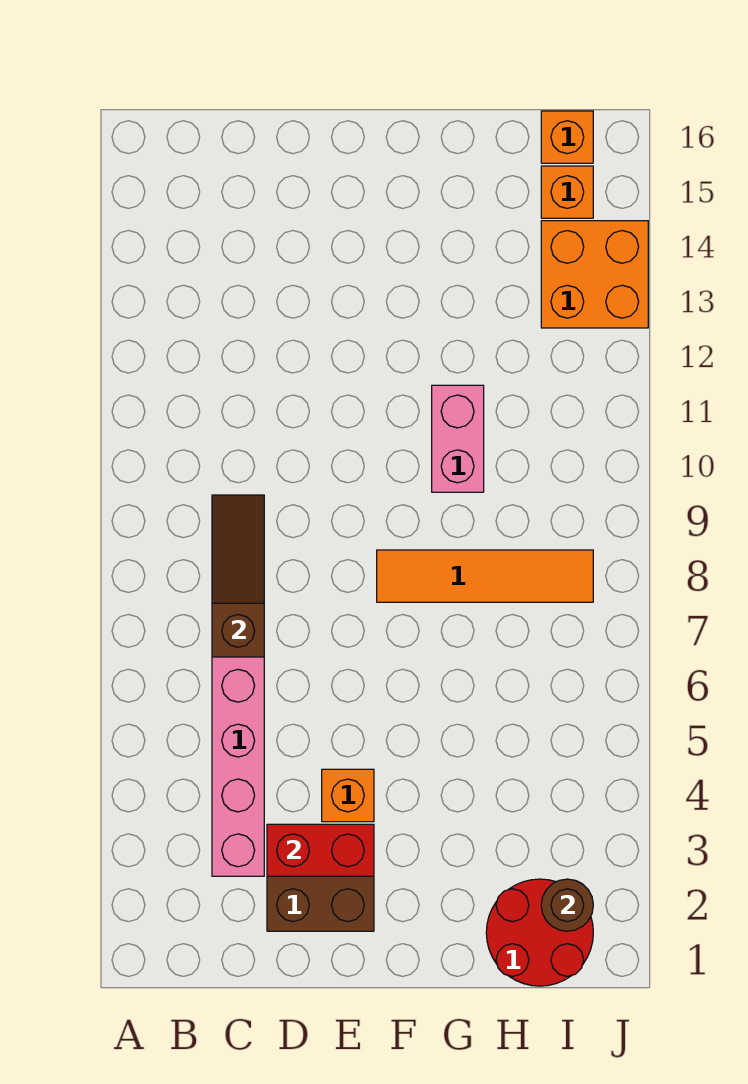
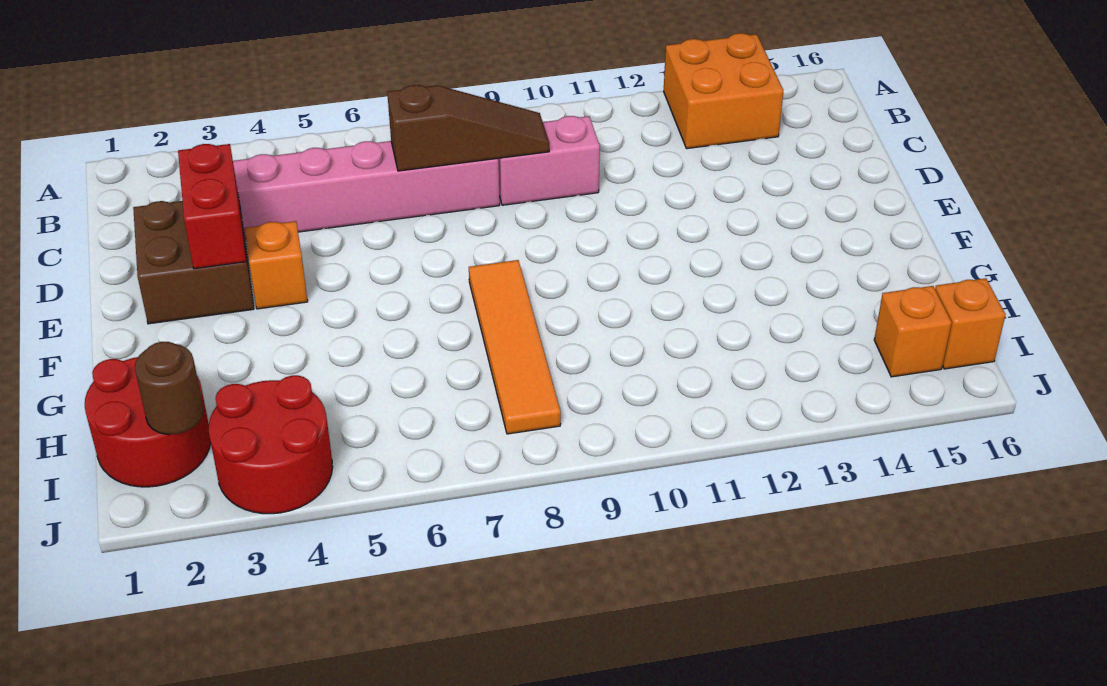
pink brick G10:G11 level 1 -> pink brick C9:C10 level 1
none -> red round brick I3:J4 level 1
orange brick I13:J14 level 1 -> orange brick A13:B14 level 1

